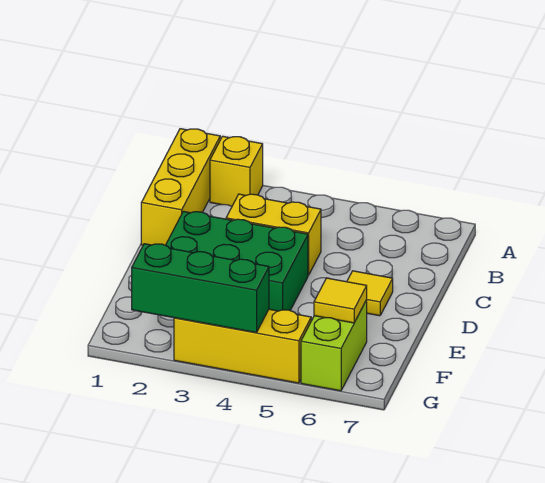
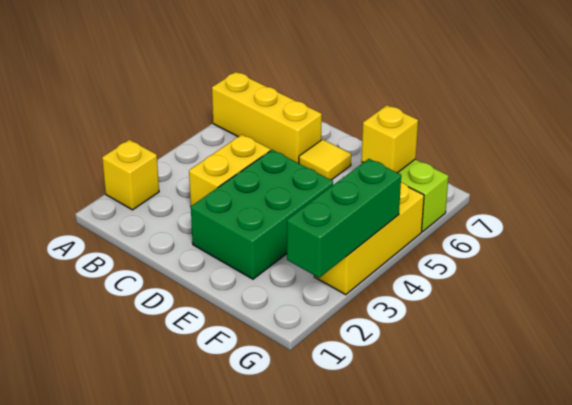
yellow brick A1:C1 level 1 -> yellow brick A6:C6 level 1
yellow tile F6 level 2 -> yellow brick F6 level 2

